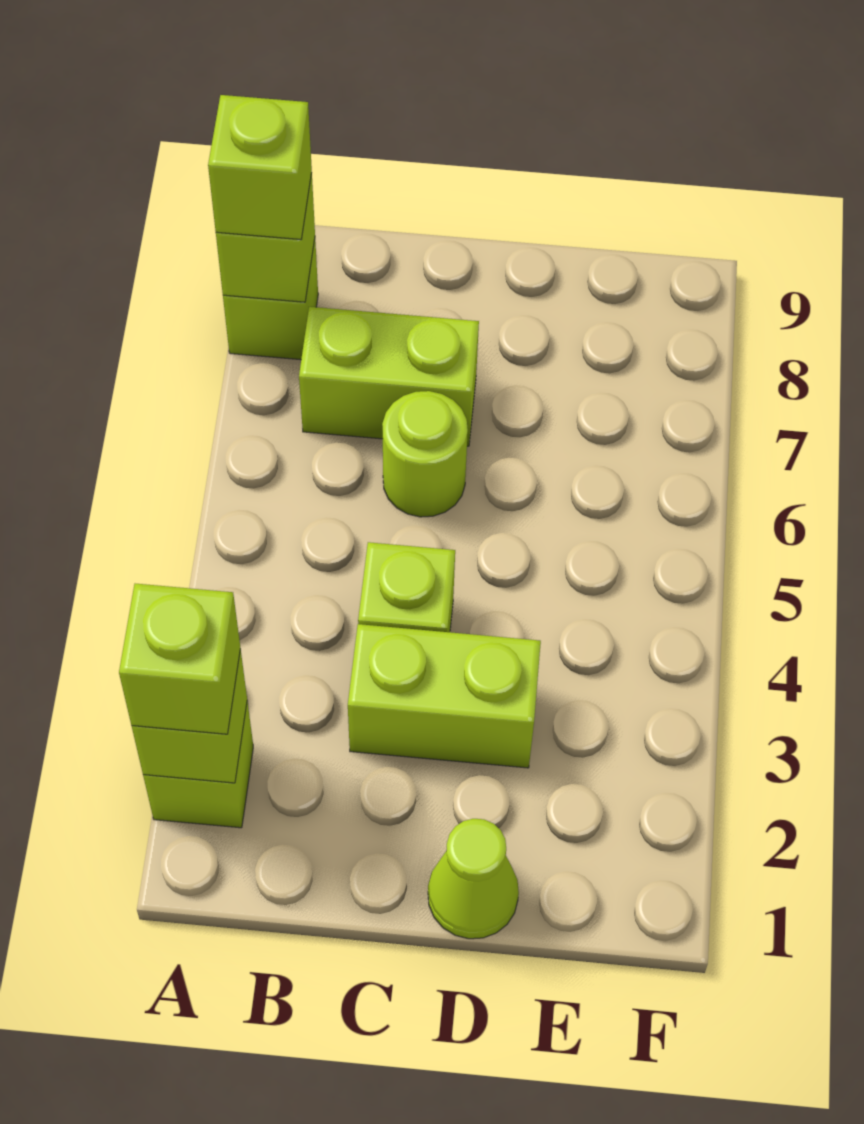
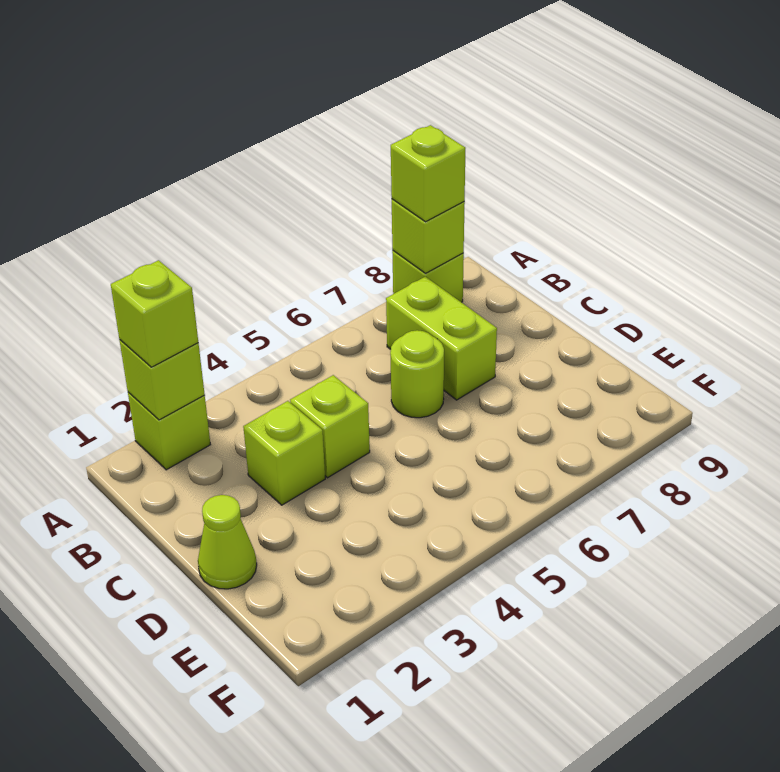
lime brick C3:D3 level 1 -> lime brick C3 level 1

